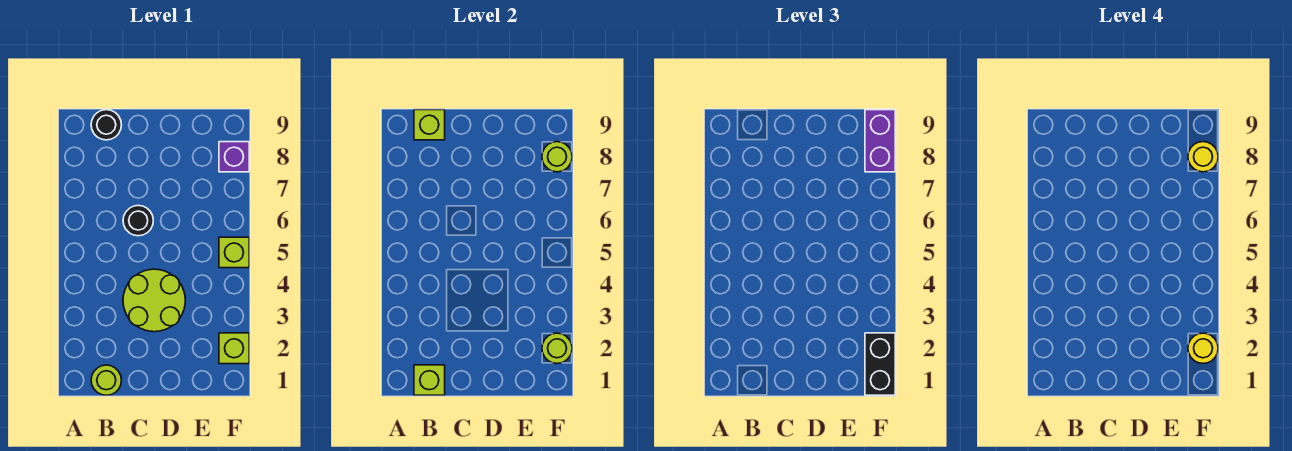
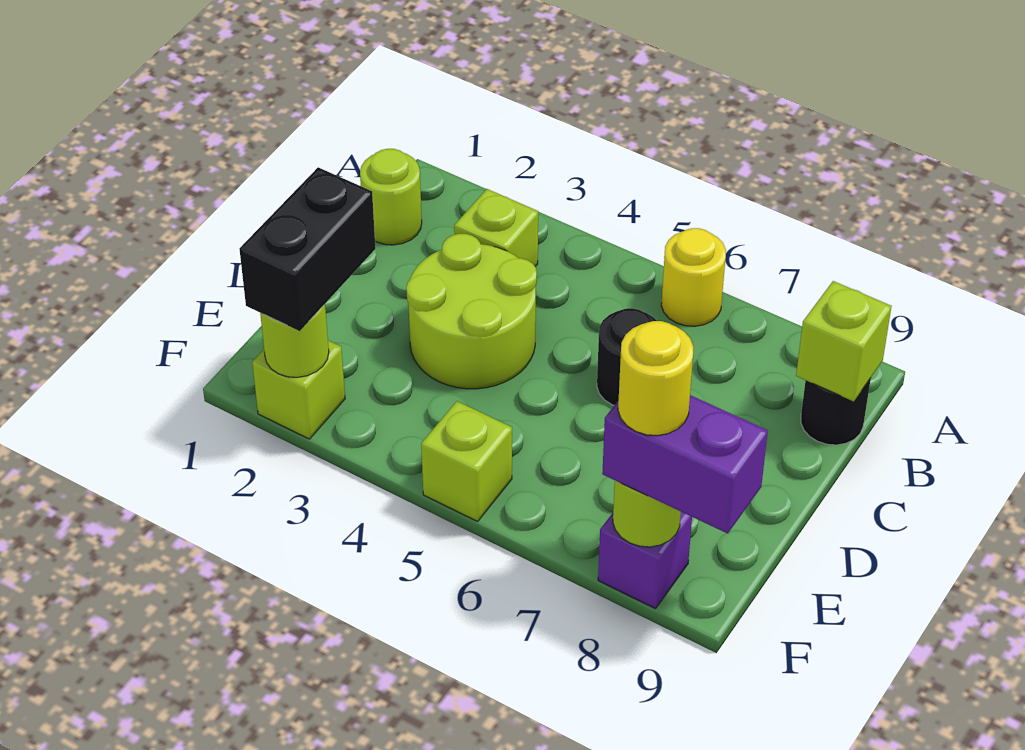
lime brick B1 level 2 -> lime brick B3 level 1
black brick F1:F2 level 3 -> black brick E2:F2 level 3
yellow round brick F2 level 4 -> yellow round brick A6 level 1

